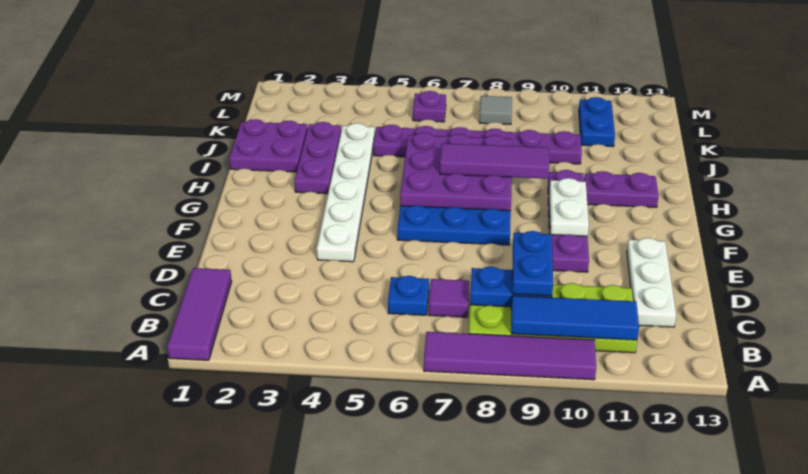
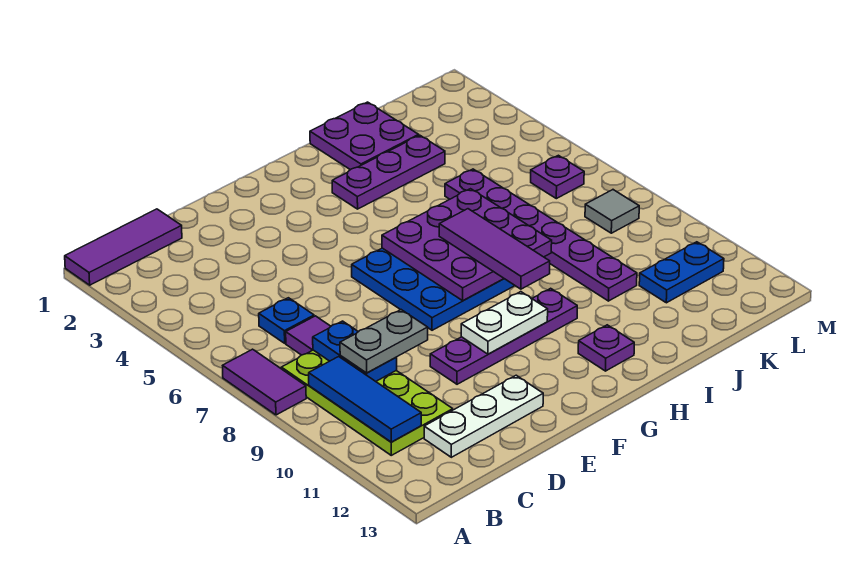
purple tile A7:A10 level 1 -> purple tile A7:A8 level 1
blue plate C9:D9 level 3 -> grey plate C9:D9 level 3
white plate E4:J4 level 1 -> none
purple plate H11:H12 level 1 -> purple plate H12 level 1

